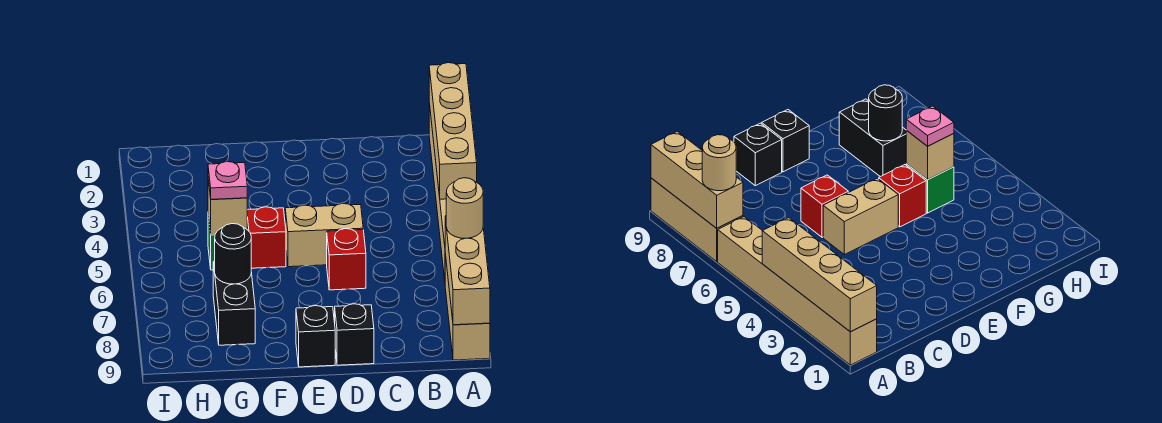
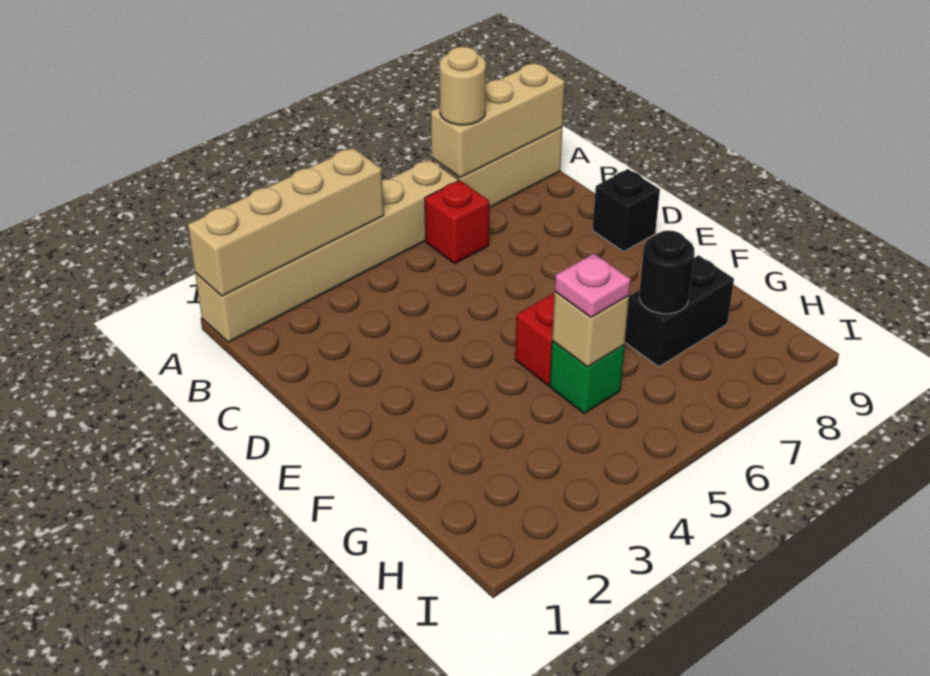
tan brick D5:E5 level 1 -> none
red brick D6 level 1 -> red brick B6 level 1
black brick E9 level 1 -> none

